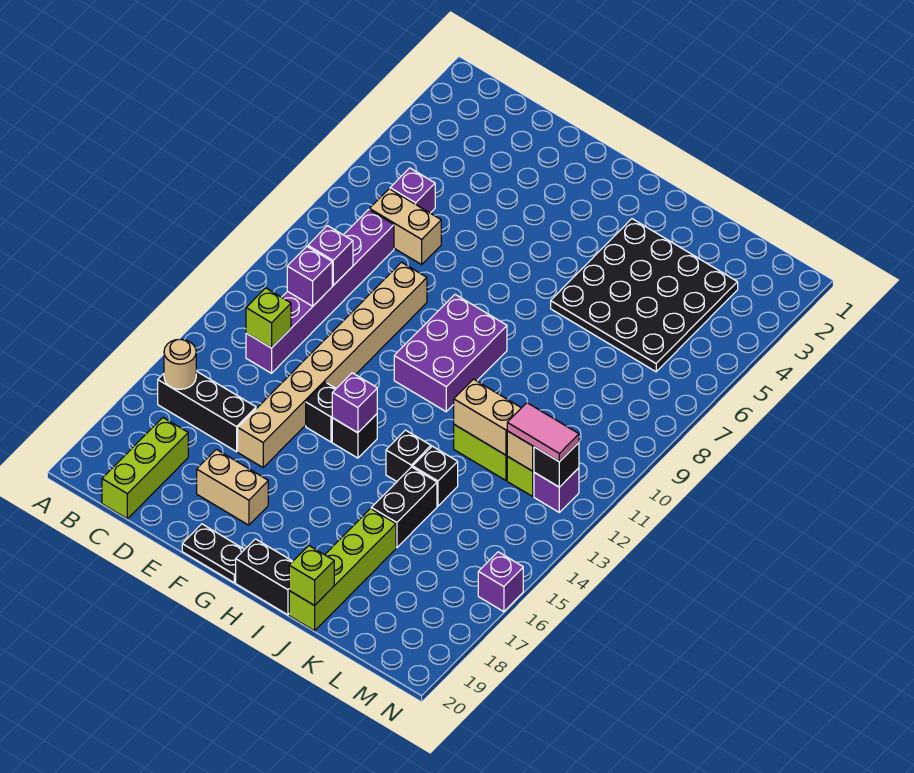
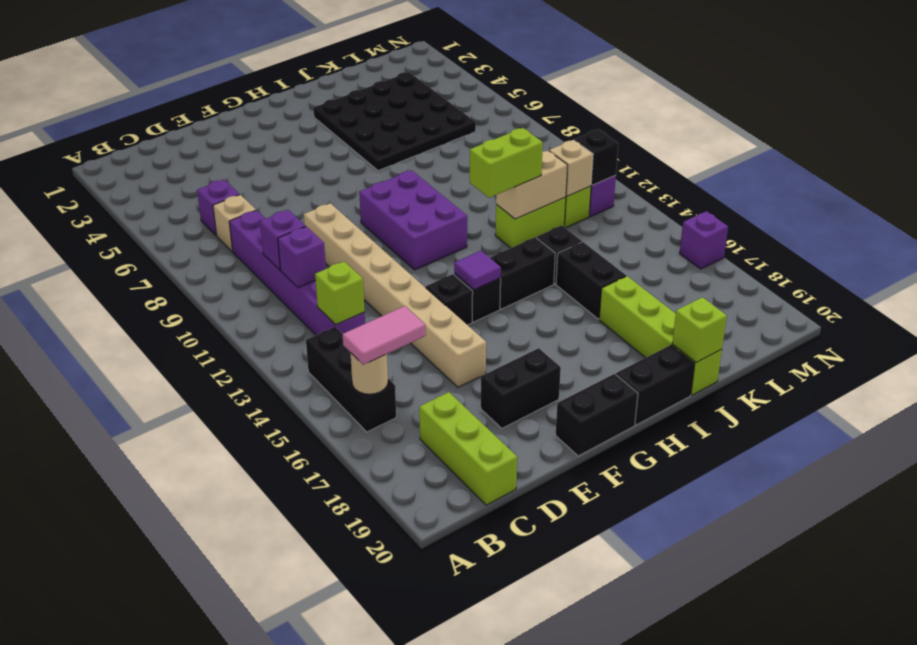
black brick B16:D16 level 1 -> black brick B14:B16 level 1
tan brick C7:D7 level 1 -> tan brick C7 level 1
tan brick E18:F18 level 1 -> black brick E18:F18 level 1
black plate F20:G20 level 1 -> black brick F20:G20 level 1
purple brick G14 level 2 -> purple tile G14 level 2
none -> lime brick I12:J12 level 3
black brick I14 level 1 -> black brick H14:I14 level 1
pink tile L12:M12 level 3 -> pink tile B16:C16 level 3

